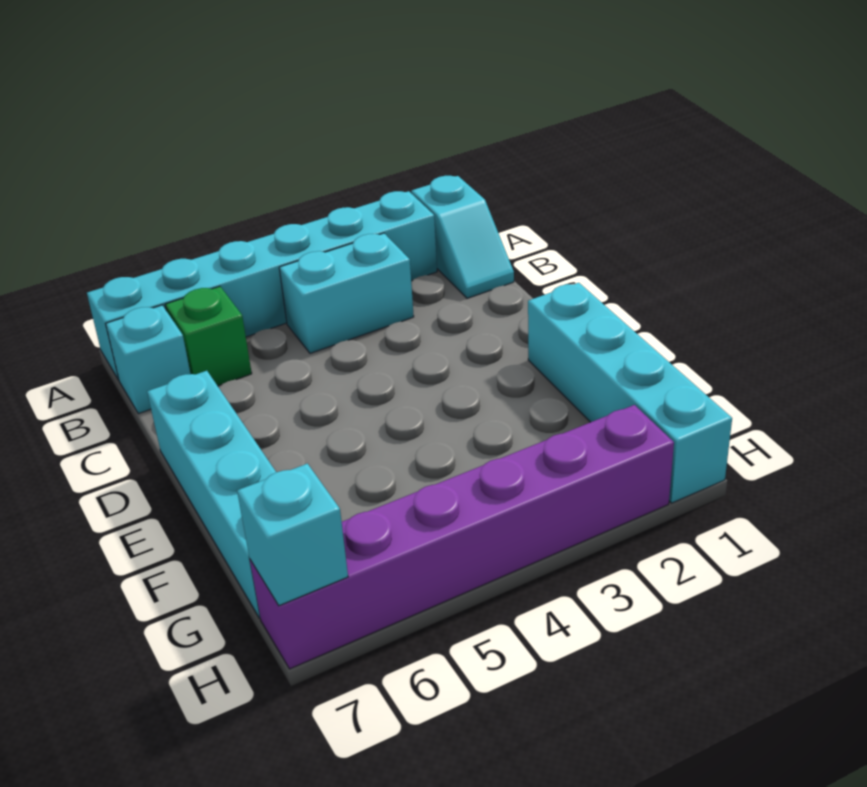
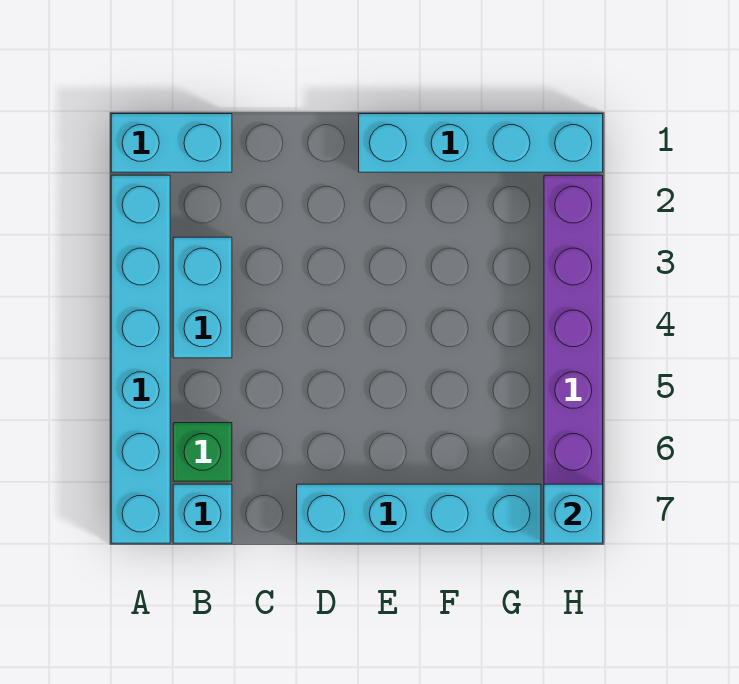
cyan slope A1:B1 level 1 top A -> cyan brick A1:B1 level 1

